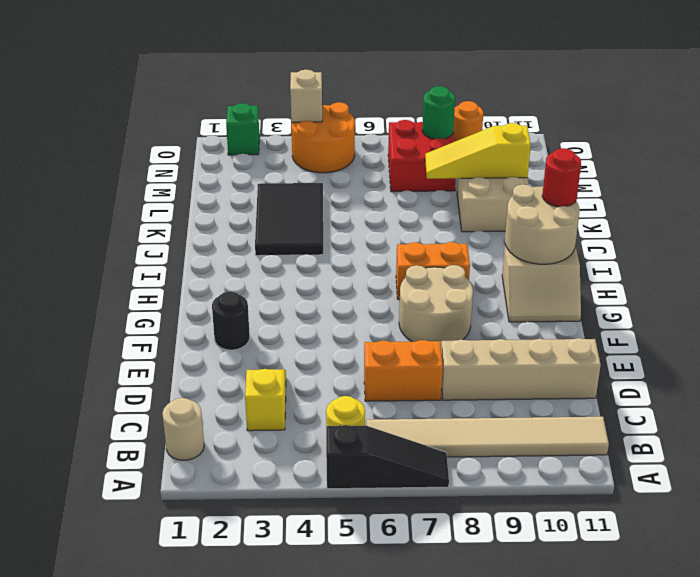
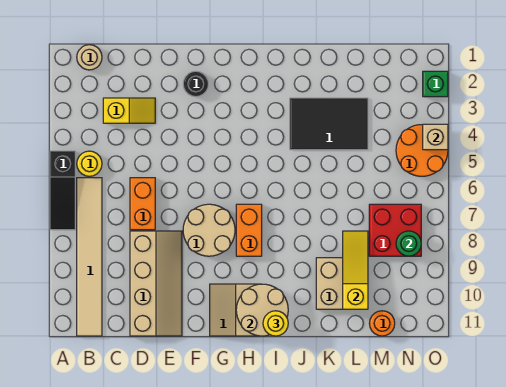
red round brick I11 level 3 -> yellow round brick I11 level 3
orange round brick O9 level 1 -> orange round brick M11 level 1

